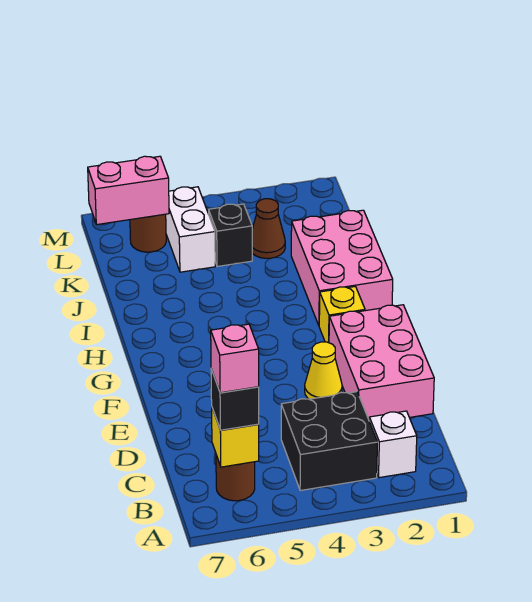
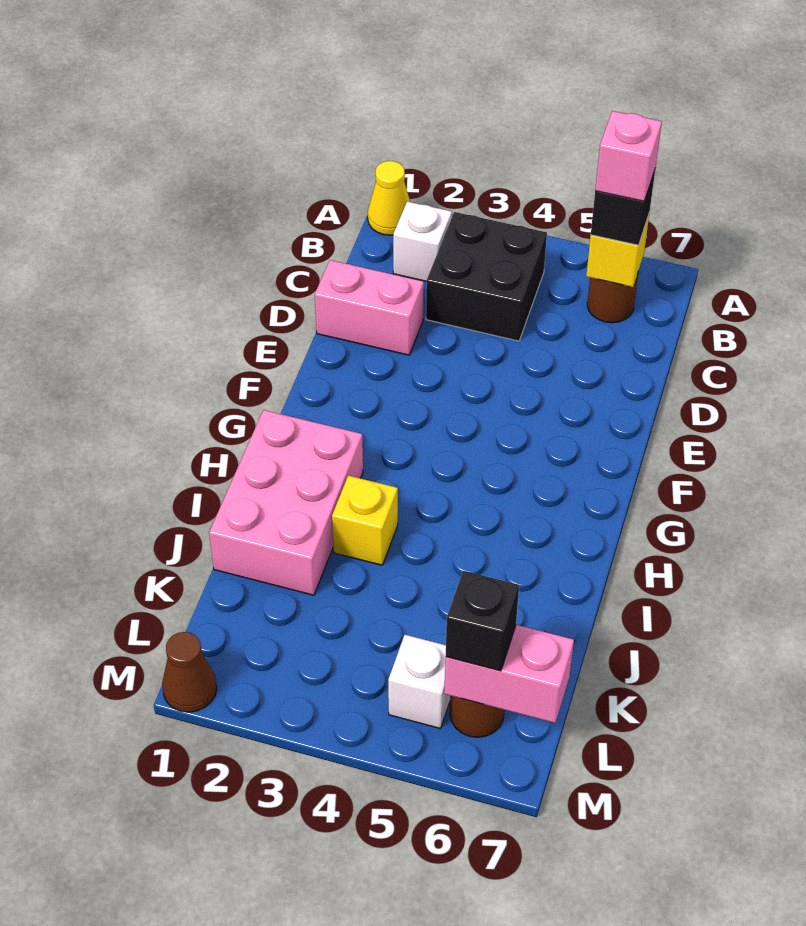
pink brick D1:F2 level 1 -> pink brick D1:D2 level 1
yellow cone E3 level 1 -> yellow cone A1 level 1
yellow brick G2 level 1 -> yellow brick I3 level 1
brown cone K3 level 1 -> brown cone M1 level 1
black brick K4 level 1 -> black brick L6 level 3
white brick K5:L5 level 1 -> white brick L5 level 1

